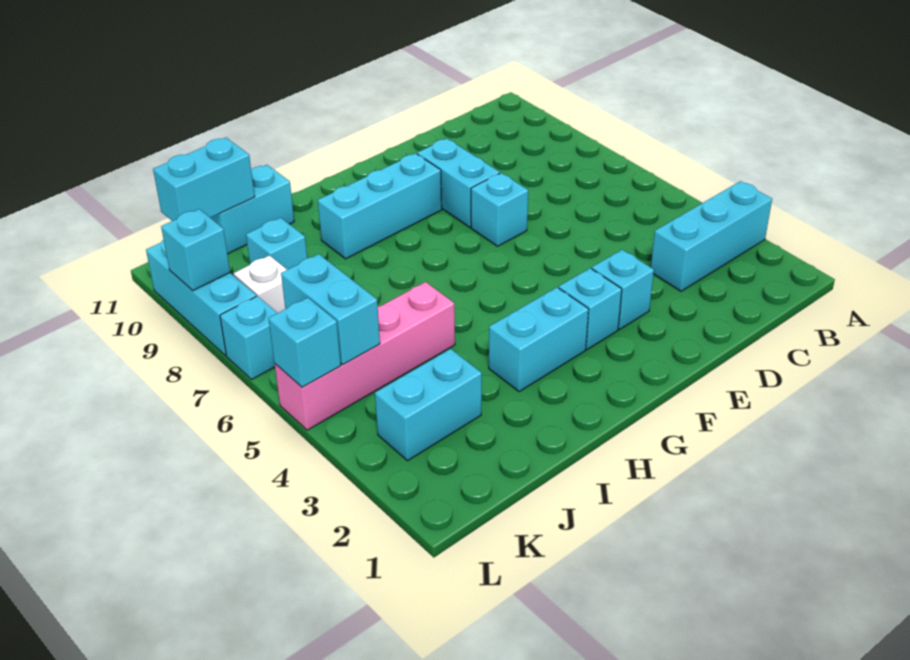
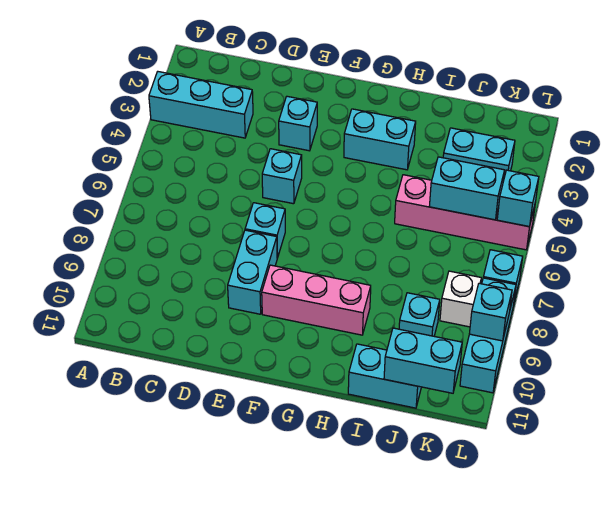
cyan brick F3 level 1 -> cyan brick E5 level 1
cyan brick F9:H9 level 1 -> pink brick F9:H9 level 1
cyan brick K5:K6 level 2 -> cyan brick J5:K5 level 2

